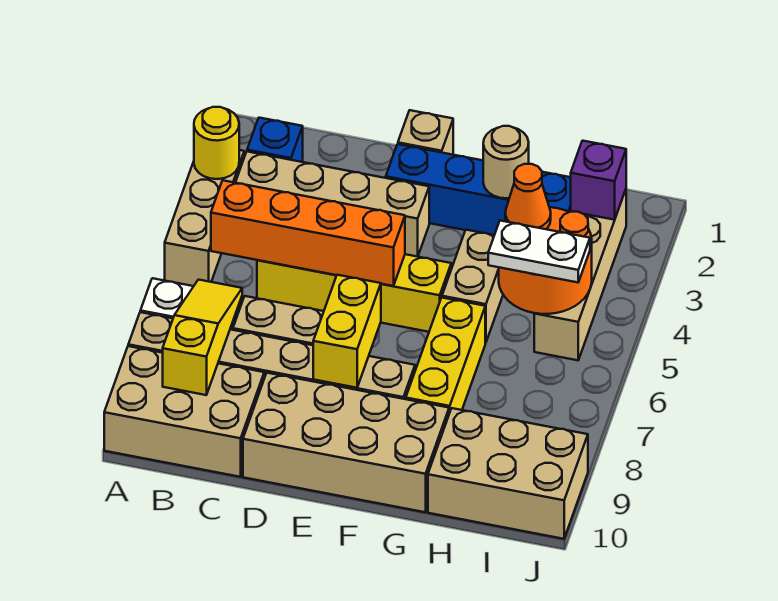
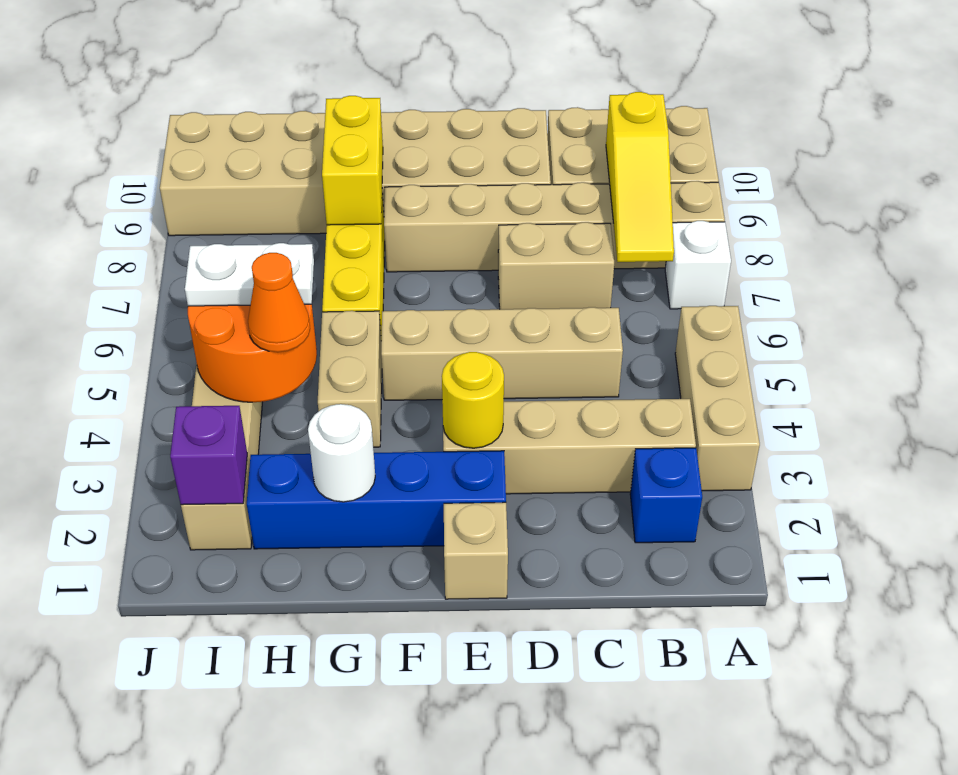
yellow round brick A3 level 2 -> yellow round brick E3 level 2
orange brick B5:E5 level 2 -> none
yellow brick C5:F5 level 1 -> tan brick C5:F5 level 1
yellow brick E7:E8 level 2 -> yellow brick G8:G9 level 2
tan round brick G2 level 2 -> white round brick G2 level 2

